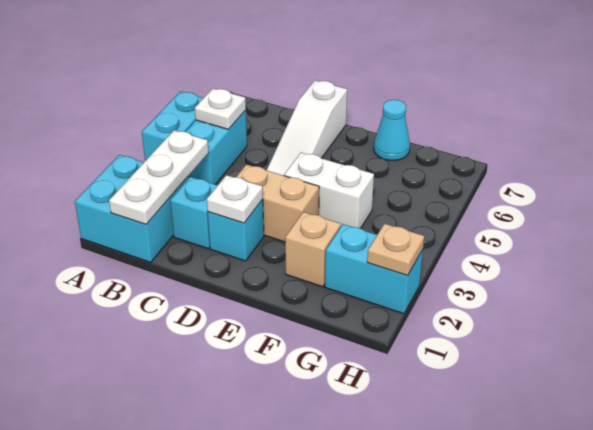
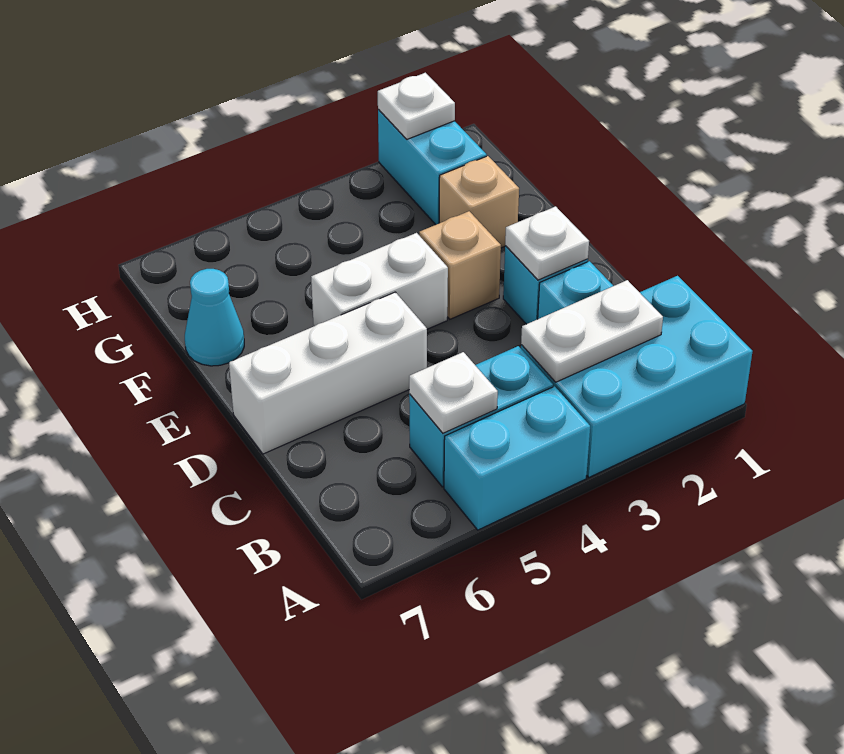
cyan brick A1:B2 level 1 -> cyan brick A1:B3 level 1
white plate B1:B3 level 2 -> white plate B2:B3 level 2
tan brick D3:E3 level 1 -> tan brick E3 level 1
white slope D5:D7 level 1 top 7 -> white brick D5:D7 level 1
white brick E4:F4 level 1 -> white brick E4:E5 level 1
tan plate H2 level 2 -> white plate H2 level 2

